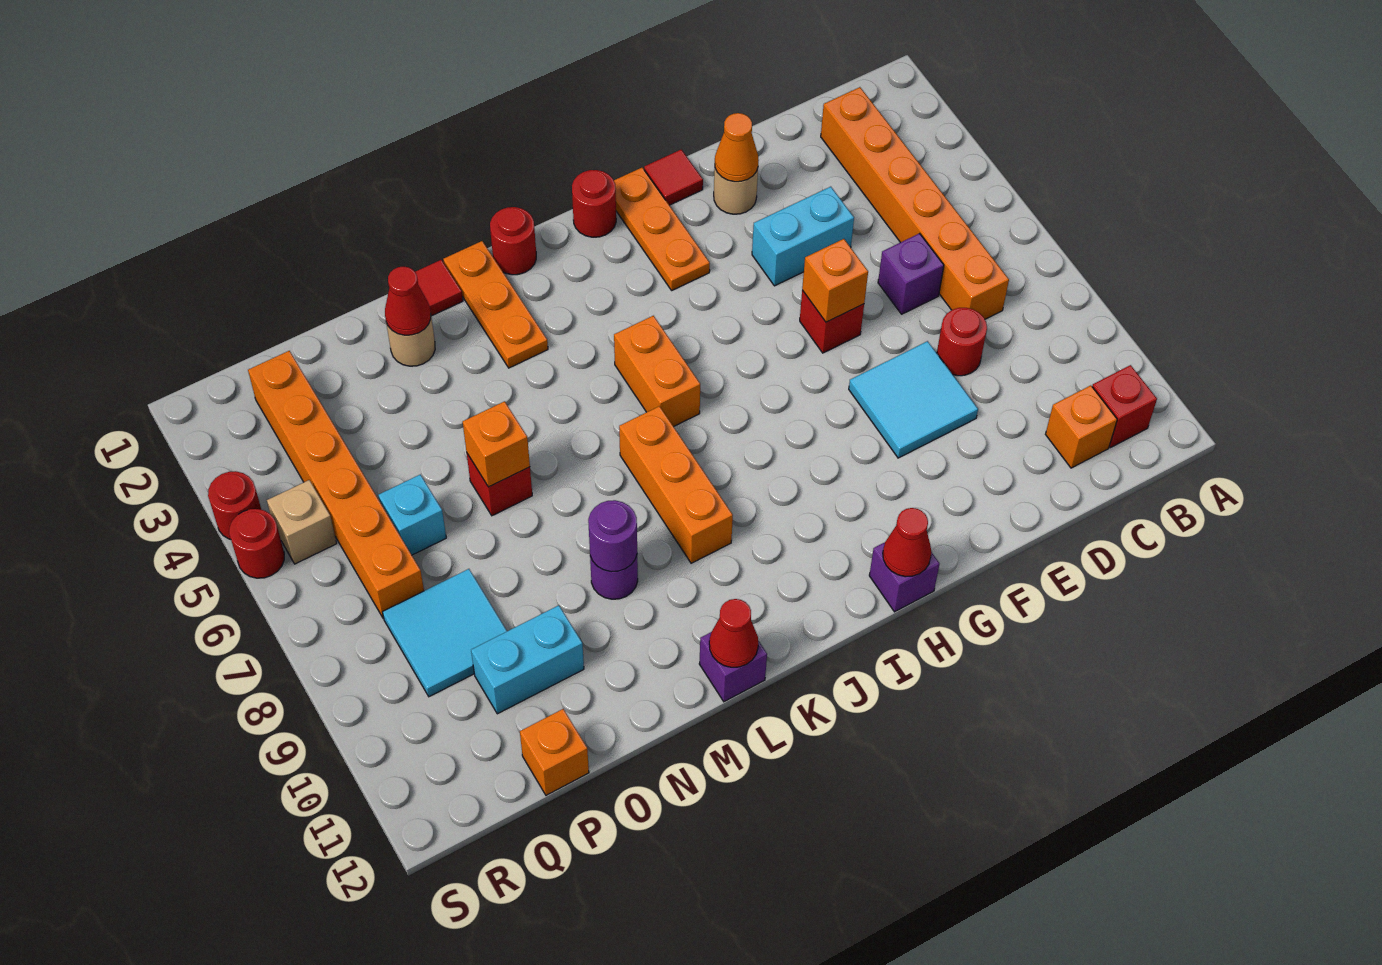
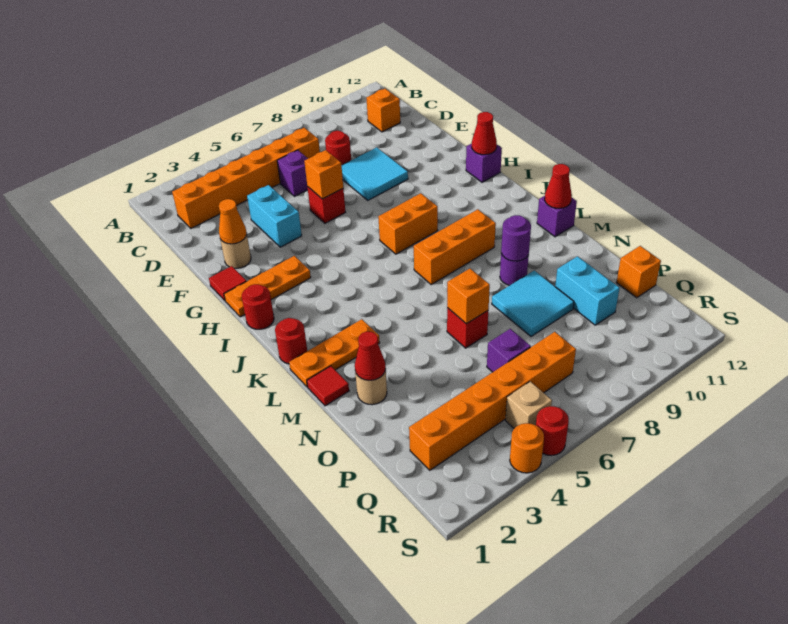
red brick B11 level 1 -> none
orange brick J5:J6 level 1 -> orange brick I7:I8 level 1
cyan brick P6 level 1 -> purple brick P6 level 1
cyan tile P8:Q9 level 1 -> cyan tile N8:O9 level 1
red round brick S4 level 1 -> orange round brick S4 level 1

